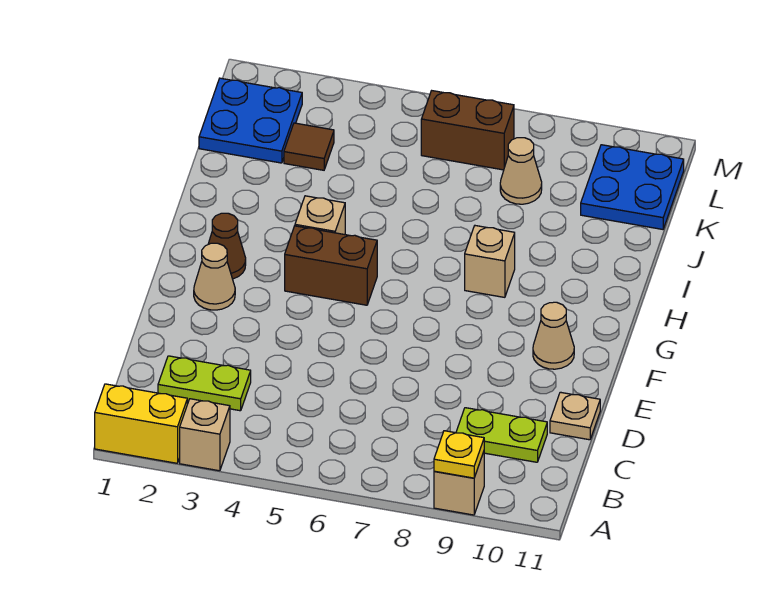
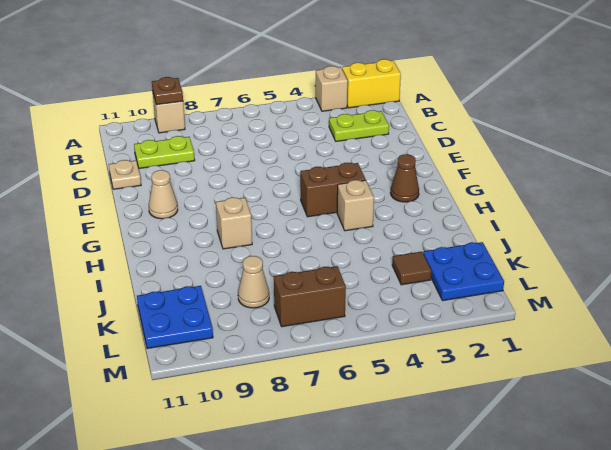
yellow plate A9 level 2 -> brown plate A9 level 2
tan cone F2 level 1 -> none

